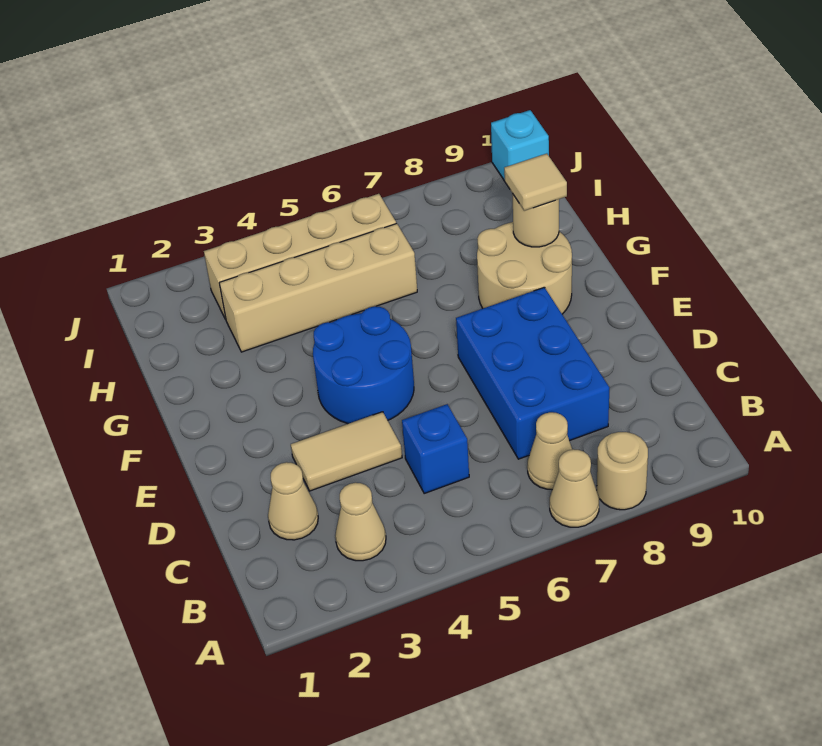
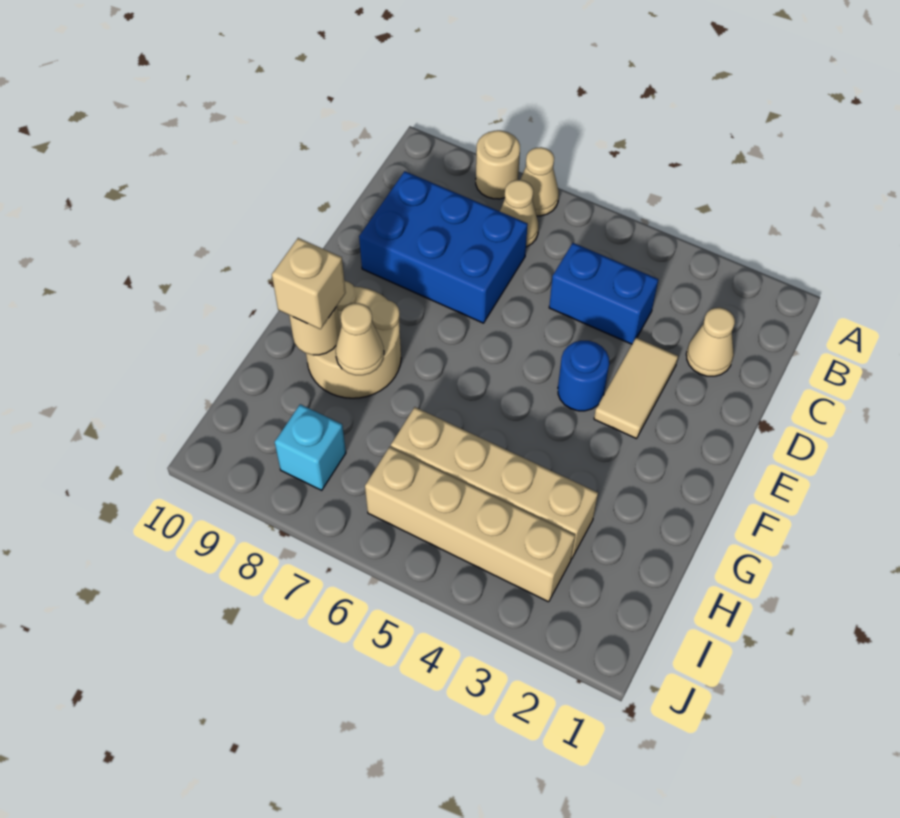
tan cone B3 level 1 -> tan cone G8 level 2
blue brick C5 level 1 -> blue brick C4:C5 level 1
blue brick C7:E8 level 1 -> blue brick C7:D9 level 1
tan tile D3:D4 level 1 -> tan tile D3:E3 level 1
blue round brick E4:F5 level 1 -> blue round brick E4 level 1
tan tile G9 level 3 -> tan brick G9 level 3
cyan brick J10 level 1 -> cyan brick I8 level 1

